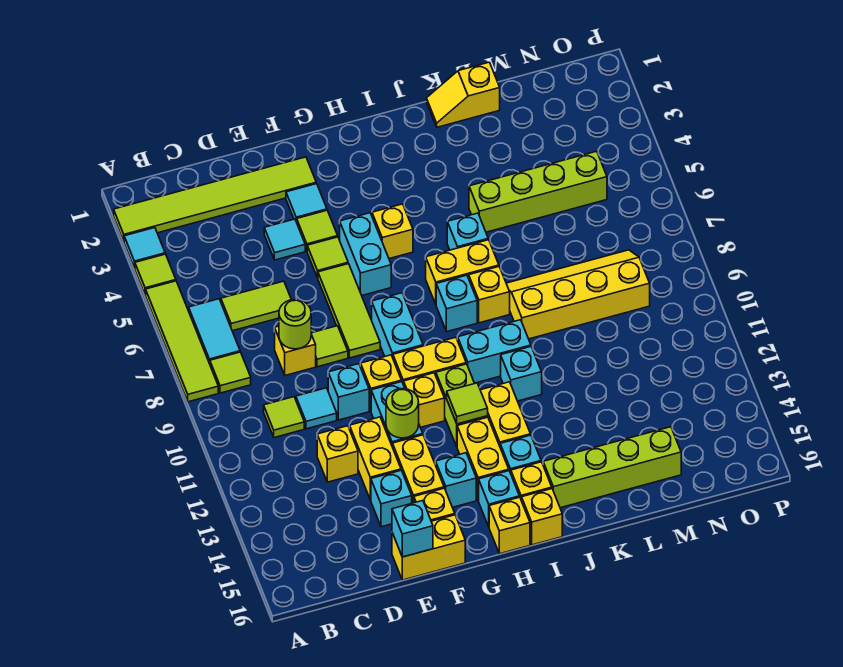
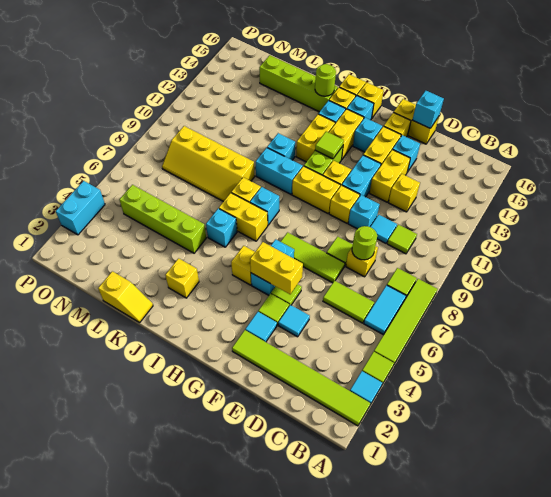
none -> yellow brick F5:G5 level 2
lime tile F6:F8 level 1 -> lime tile E7:G7 level 1
lime round brick F12 level 2 -> lime round brick J15 level 2
cyan brick G8:G9 level 1 -> cyan brick P3:P4 level 1
none -> yellow brick J3 level 1

